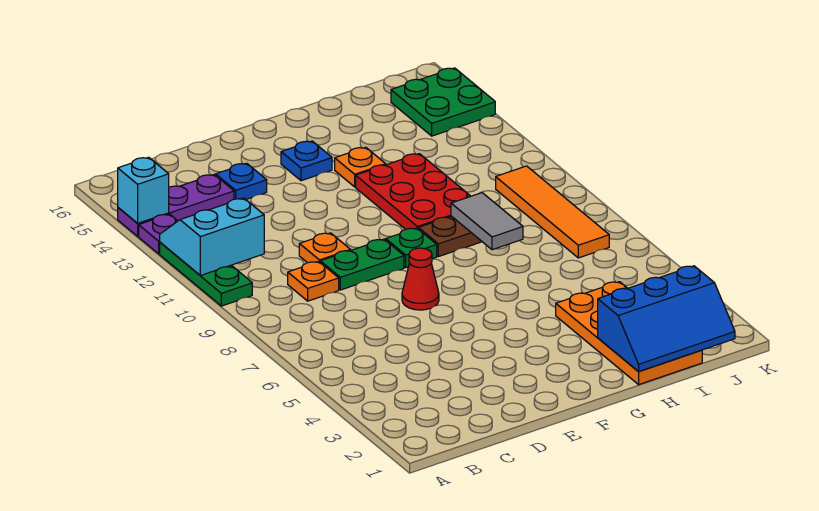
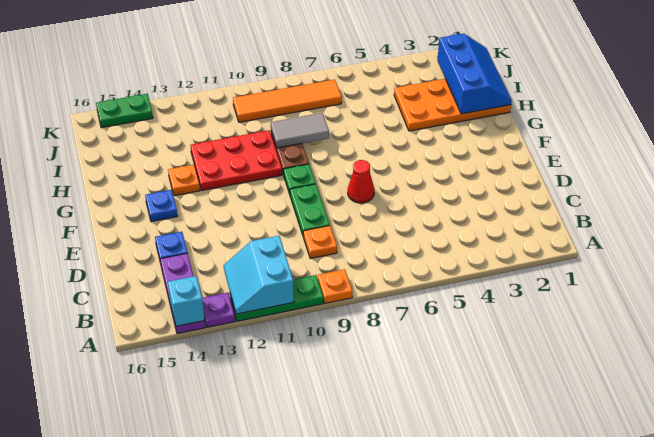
orange plate D10 level 1 -> orange plate A9 level 1
green plate J14:K15 level 1 -> green plate K14:K15 level 1

